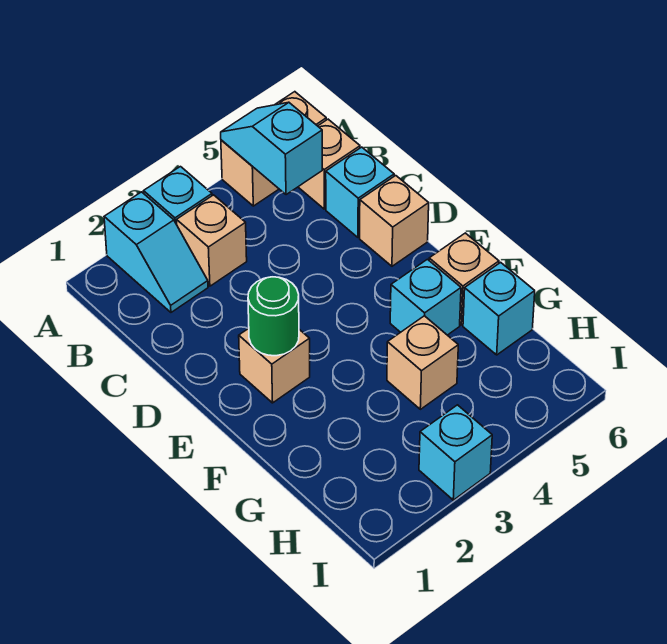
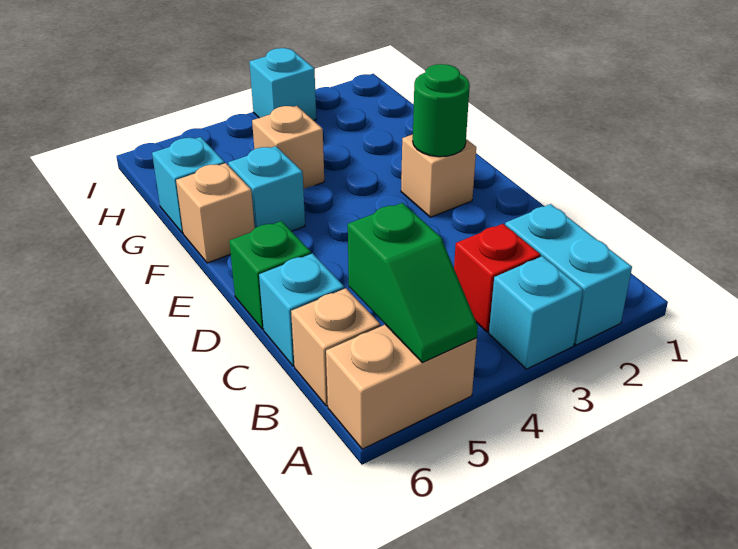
cyan slope A2:B2 level 1 top A -> cyan brick A2:B2 level 1
cyan slope A5:B5 level 2 top B -> green slope A5:B5 level 2 top B
tan brick B3 level 1 -> red brick B3 level 1
tan brick D6 level 1 -> green brick D6 level 1

